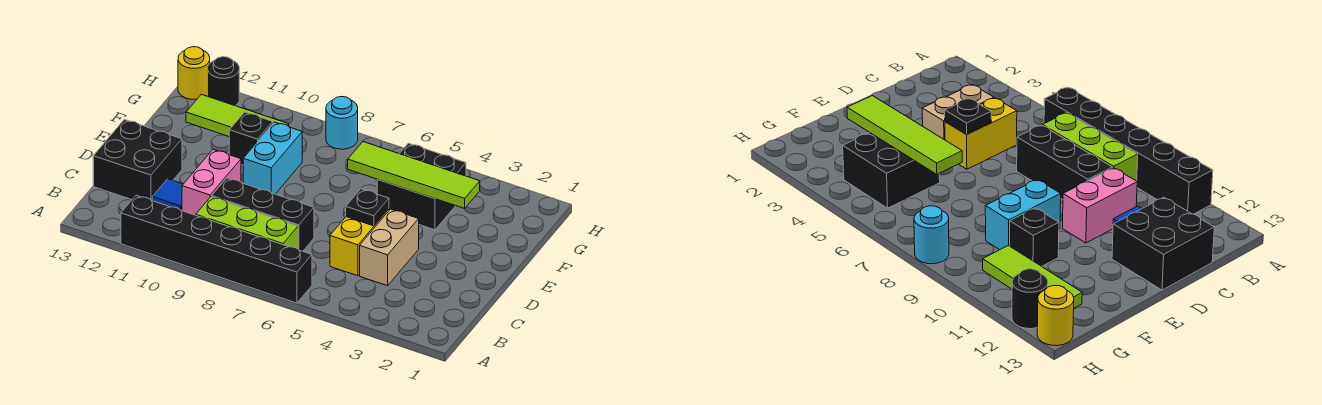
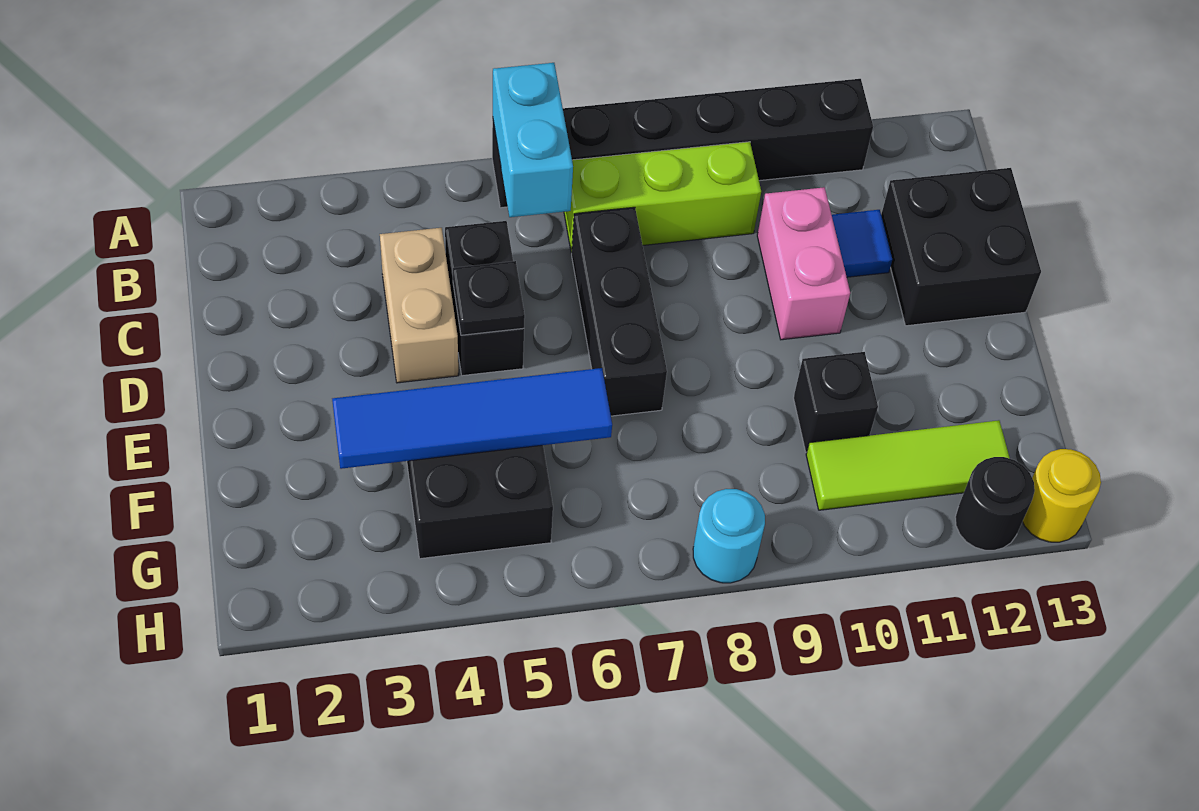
yellow brick C5:D5 level 1 -> black brick C5:D5 level 1
black brick C7:C9 level 1 -> black brick C7:E7 level 1
cyan brick E9:F9 level 1 -> cyan brick A6:B6 level 2
lime tile F3:F6 level 2 -> blue tile F3:F6 level 2

